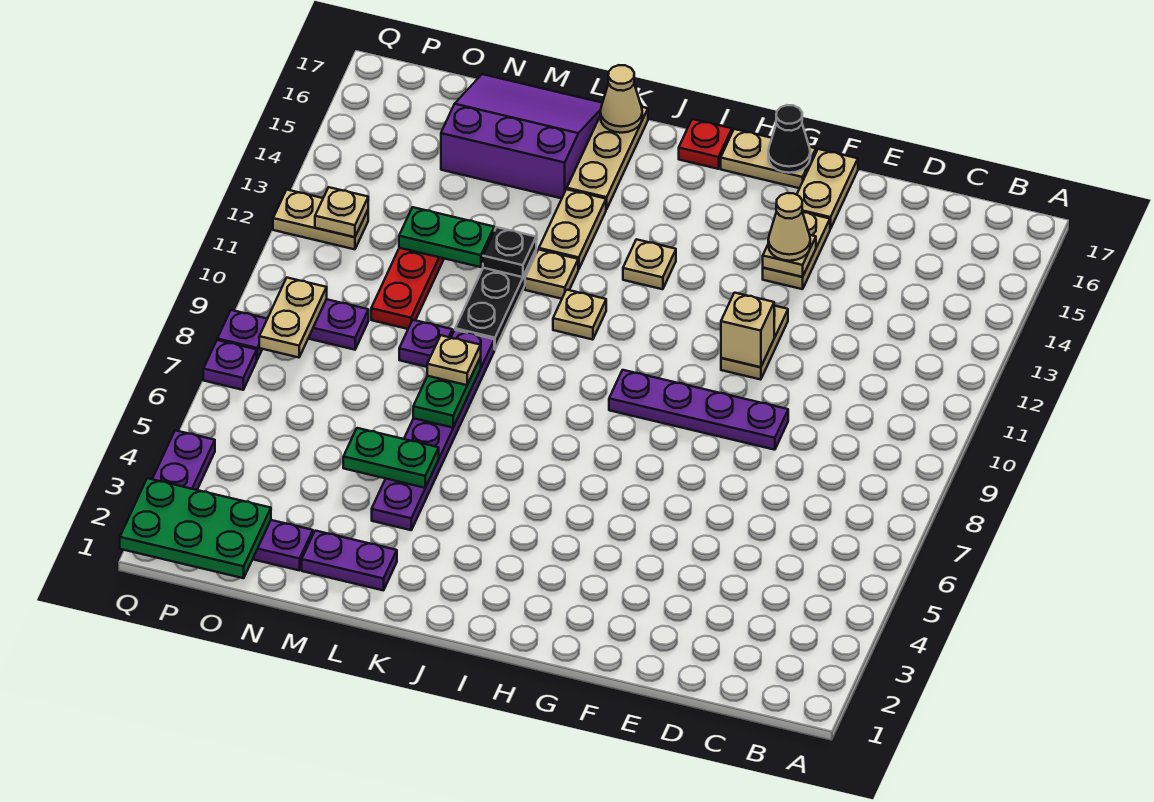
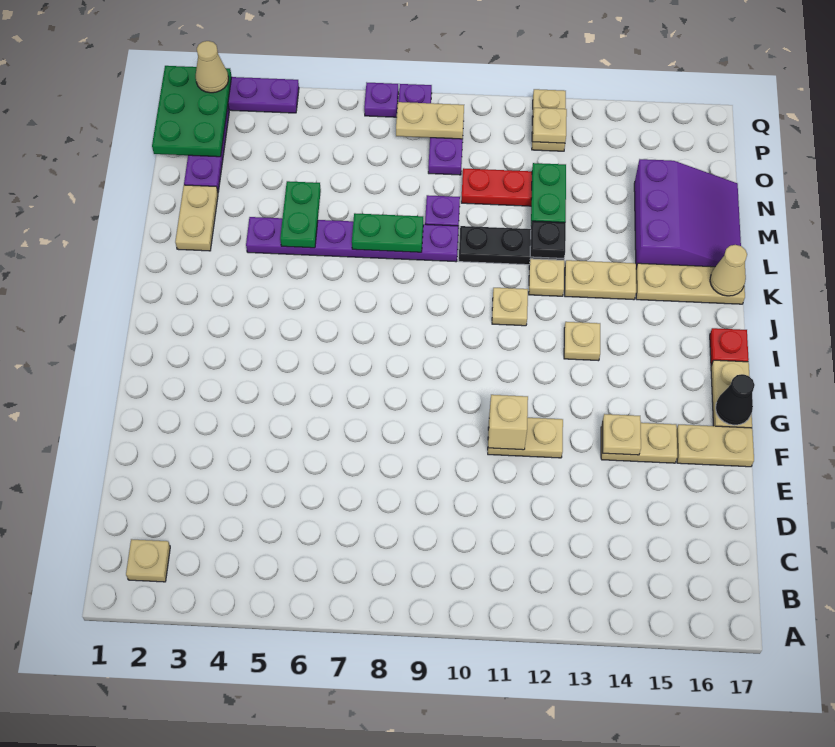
purple plate E9:H9 level 1 -> none
tan cone F14 level 3 -> tan cone Q2 level 3
purple plate L2:M2 level 1 -> tan plate L2:M2 level 1
tan plate L8 level 3 -> tan plate B2 level 1

